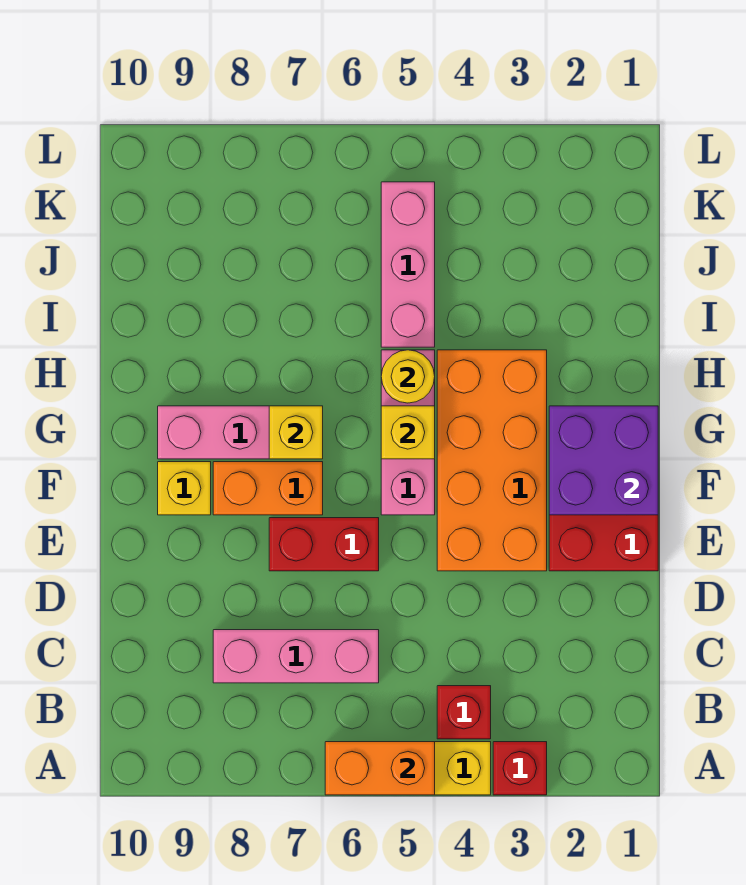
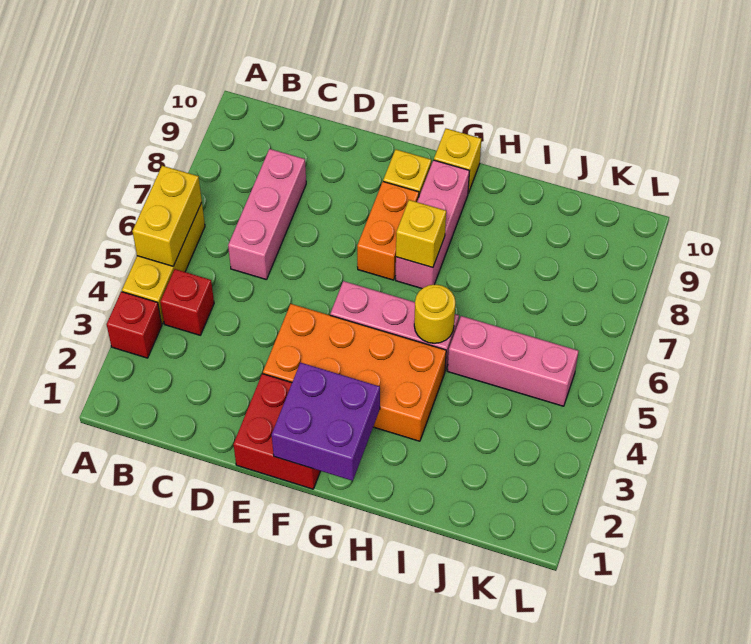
orange brick A5:A6 level 2 -> yellow brick A5:A6 level 2
red brick E6:E7 level 1 -> none
yellow brick G5 level 2 -> yellow brick G10 level 1

